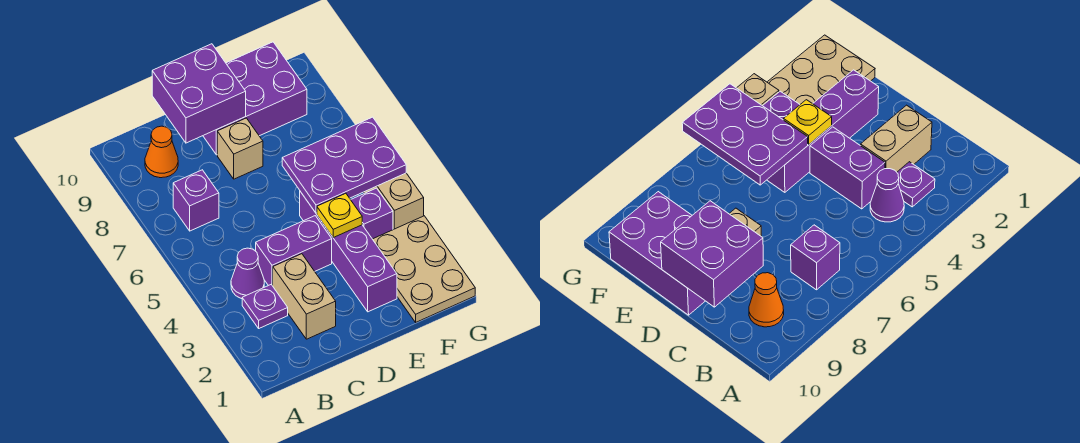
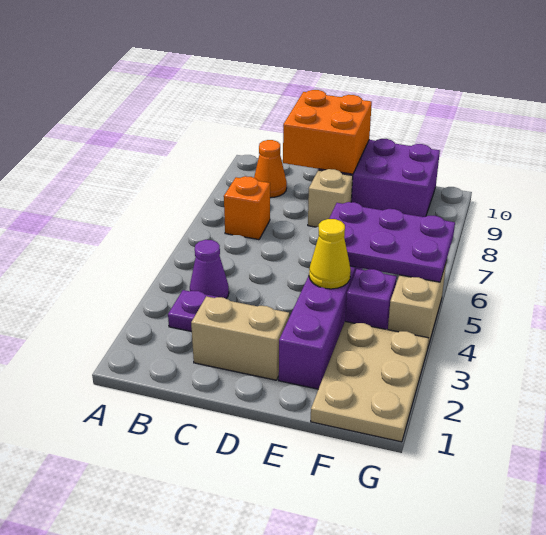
purple brick B7 level 1 -> orange brick B7 level 1
tan brick C2:C3 level 1 -> tan brick C2:D2 level 1
purple brick C4:D4 level 1 -> none
purple brick C9:D10 level 2 -> orange brick C9:D10 level 2
yellow plate E4 level 2 -> yellow cone E4 level 2

